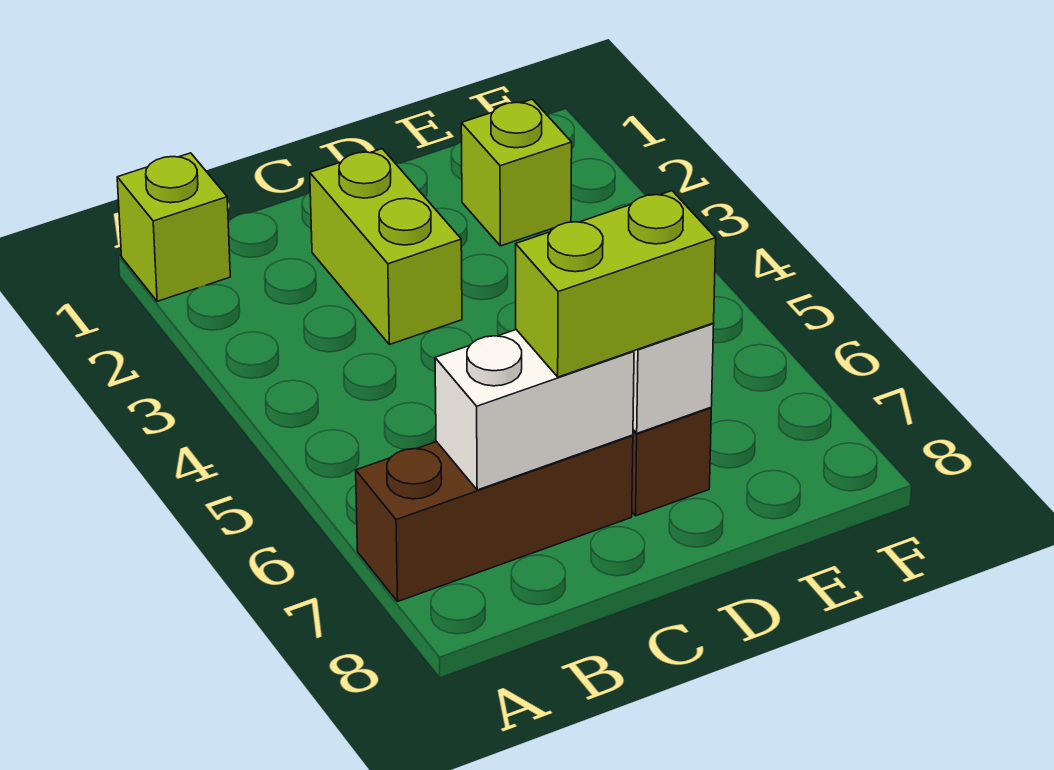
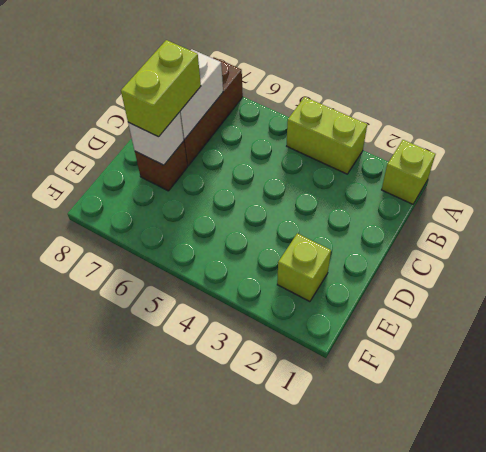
lime brick C2:C3 level 1 -> lime brick A3:A4 level 1

